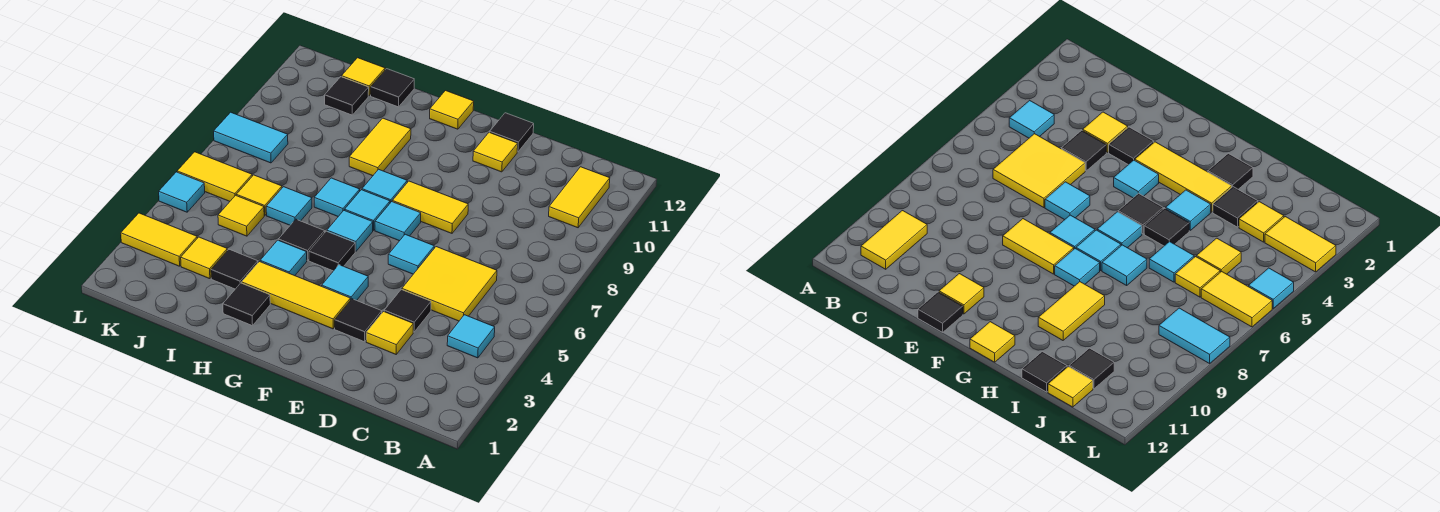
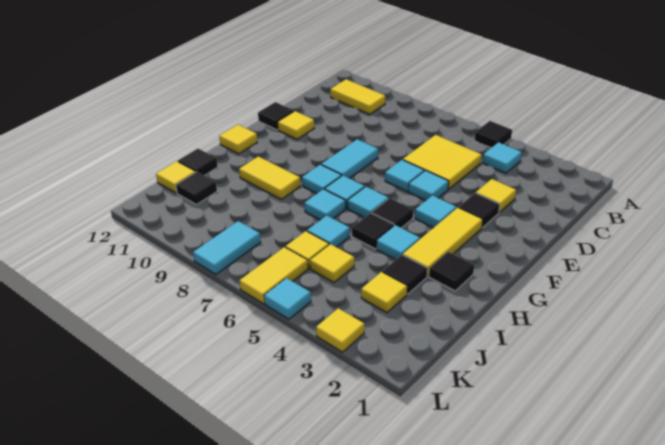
black tile D4 level 1 -> black tile A5 level 1
yellow tile E8:F8 level 1 -> cyan tile E8:F8 level 1
cyan tile F7 level 1 -> cyan tile E5 level 1
yellow tile K3:L3 level 1 -> yellow tile L3 level 1

